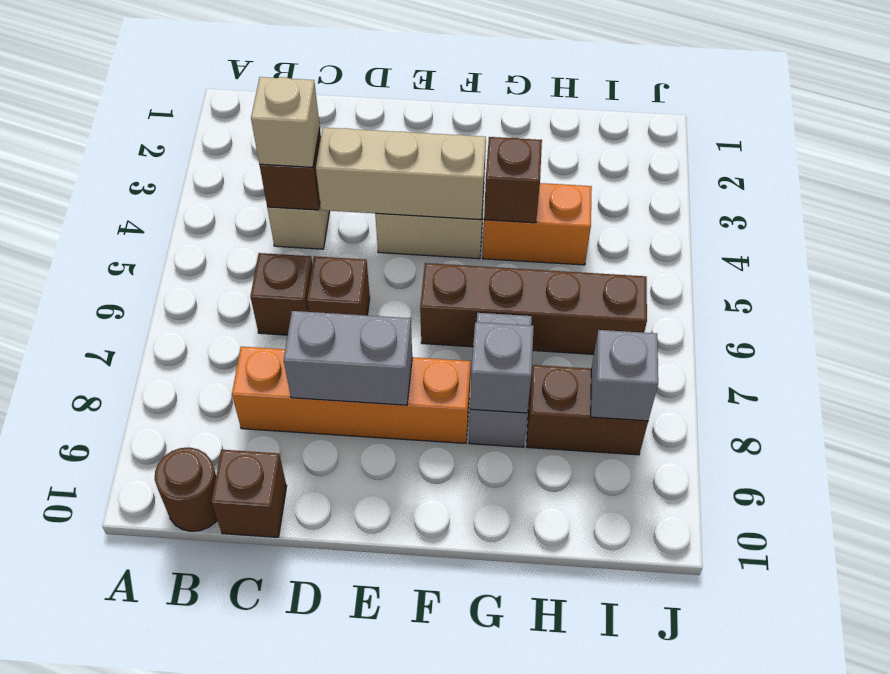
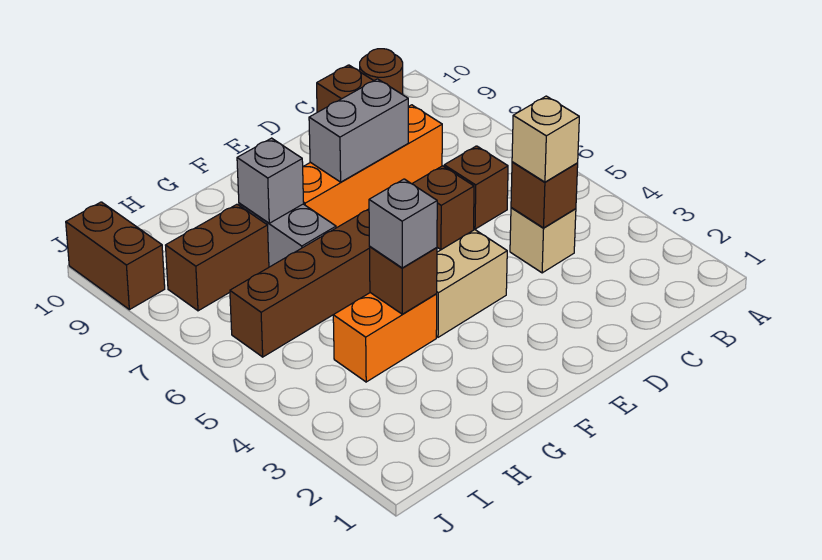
tan brick D4:F4 level 2 -> none
grey brick I8 level 2 -> grey brick G4 level 3
none -> brown brick J9:J10 level 1

